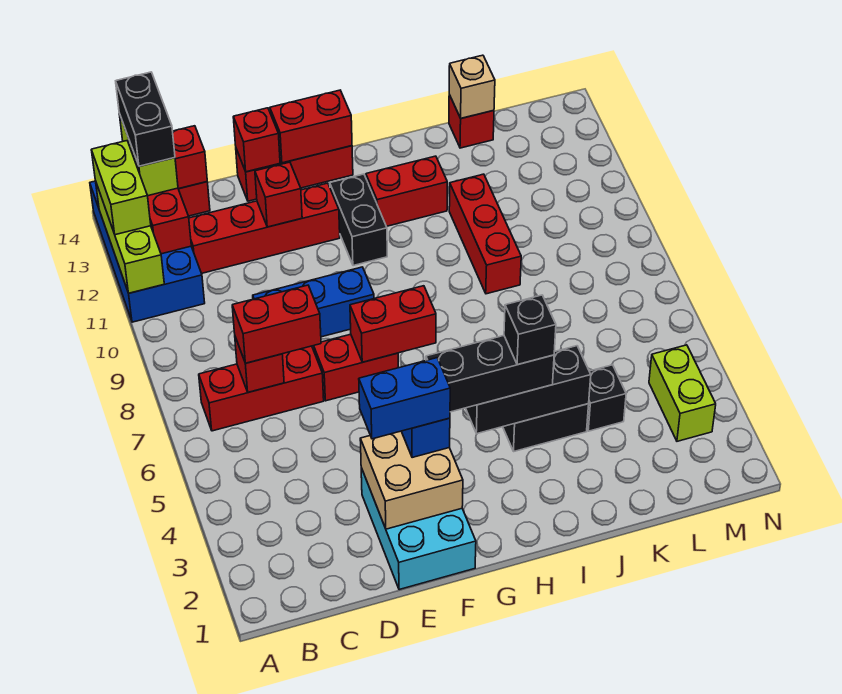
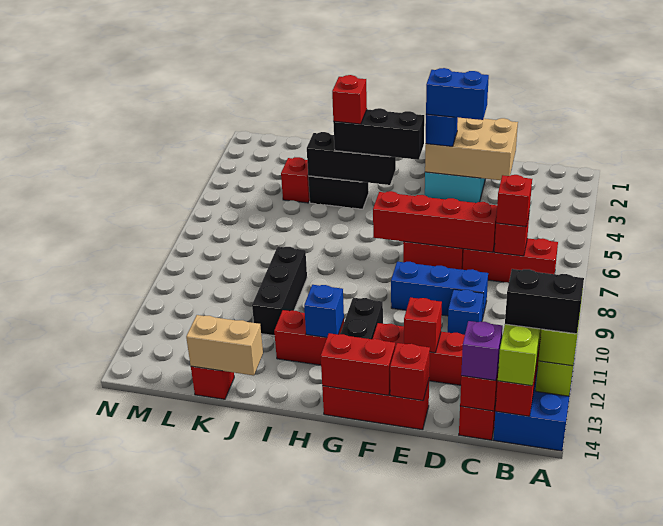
black brick B13:B14 level 4 -> black brick A13:B13 level 4
red brick C7:D7 level 3 -> red brick C7 level 3
none -> purple brick C14 level 3
none -> blue brick D10 level 1
tan brick E2:F3 level 2 -> tan brick D2:F3 level 2
red brick F7:G7 level 2 -> red brick D7:G7 level 2
none -> blue brick H12 level 2
black brick I4 level 4 -> red brick I4 level 4
red brick J9:J11 level 1 -> black brick J9:J11 level 1
black brick K4 level 1 -> red brick K4 level 1
tan brick K14 level 2 -> tan brick J14:K14 level 2
lime brick M3:M4 level 1 -> none

